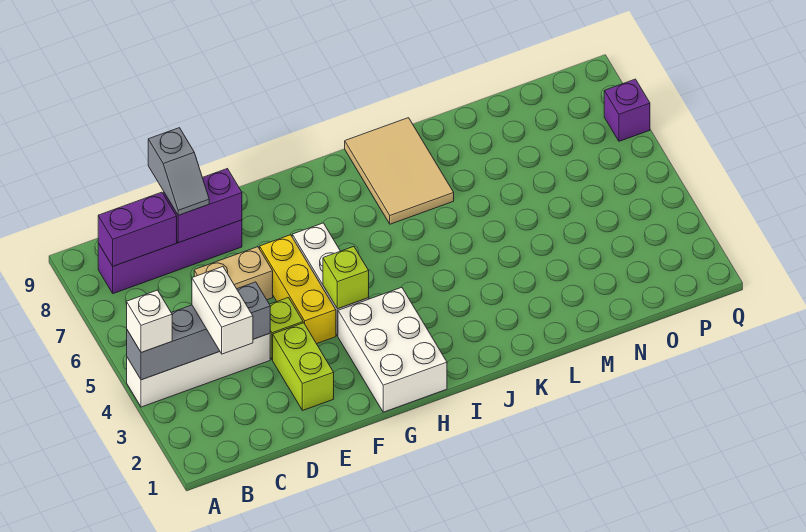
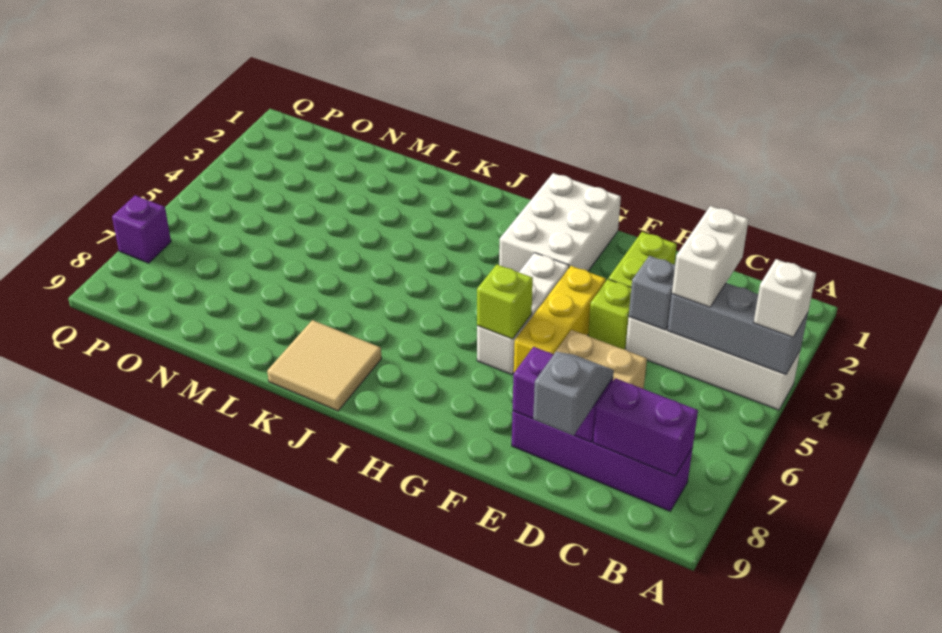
lime brick G4 level 2 -> lime brick G6 level 2
tan tile J7:K9 level 1 -> tan tile J8:K9 level 1

